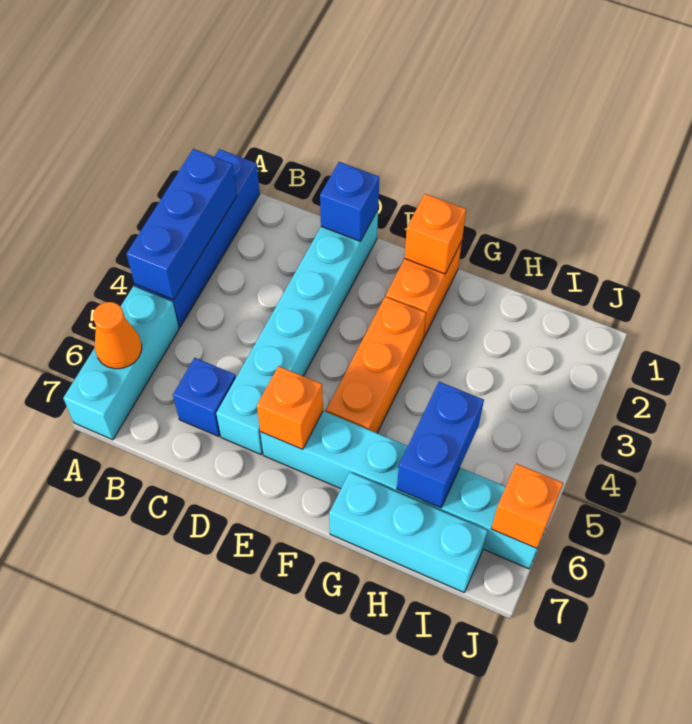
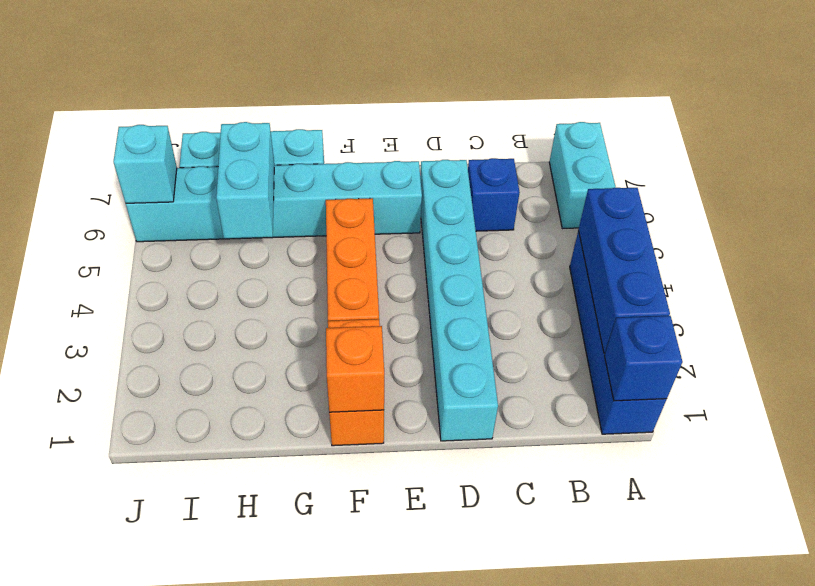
cyan brick A5:A7 level 1 -> cyan brick A6:A7 level 1
orange cone A6 level 2 -> none
blue brick D1 level 2 -> blue brick A1 level 2
orange brick E6 level 2 -> none
blue brick H5:H6 level 2 -> cyan brick H5:H6 level 2
orange brick J6 level 2 -> cyan brick J6 level 2

